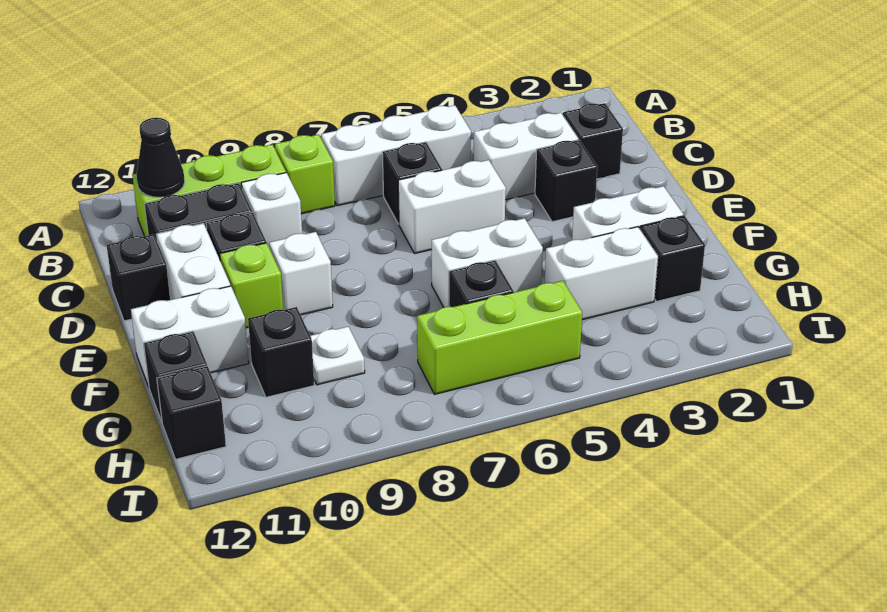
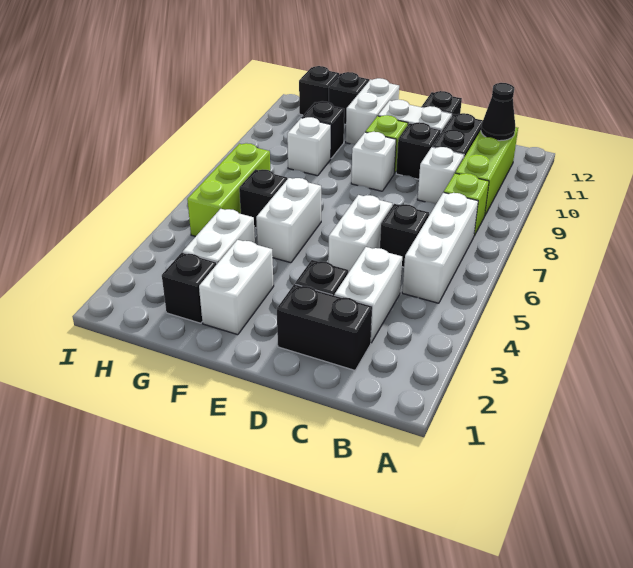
black brick C2 level 1 -> black brick C2:D2 level 1
white plate G9 level 1 -> white brick G9 level 1

